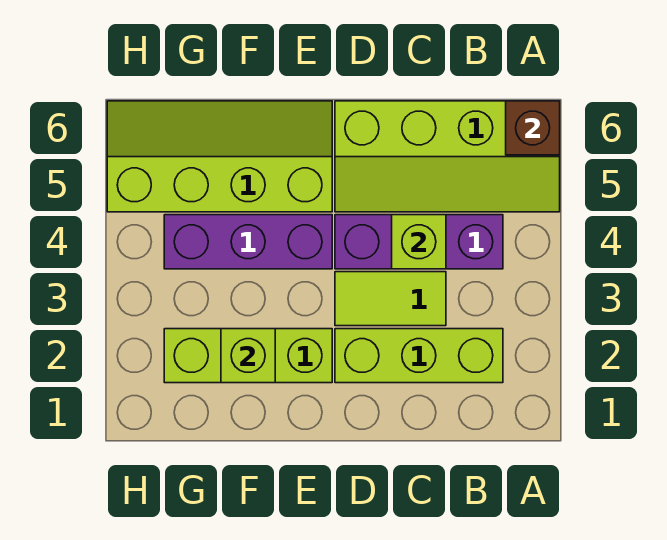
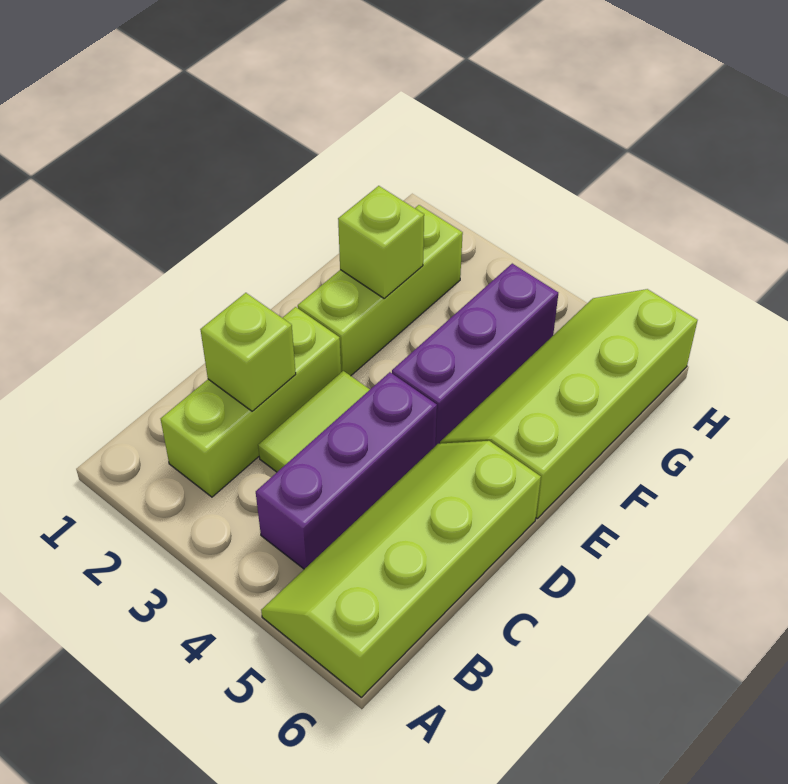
brown brick A6 level 2 -> none
lime brick C4 level 2 -> lime brick C2 level 2
lime slope E5:H6 level 1 top 5 -> lime slope E5:H6 level 1 top 6

